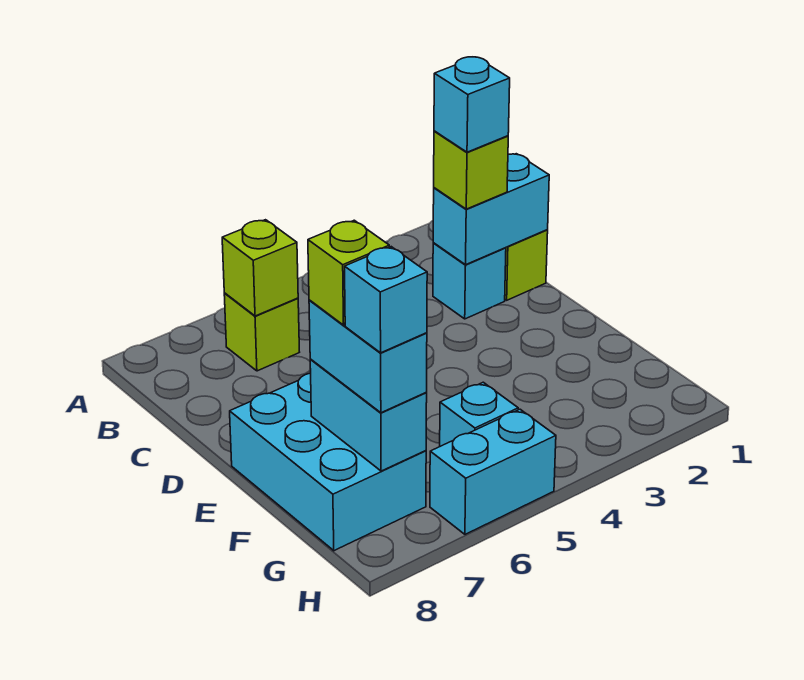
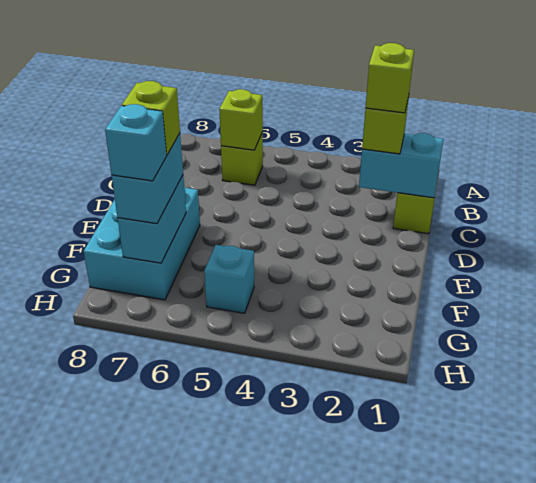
cyan brick C2 level 1 -> none
cyan brick C2 level 4 -> lime brick C2 level 4
cyan brick H5:H6 level 1 -> none

